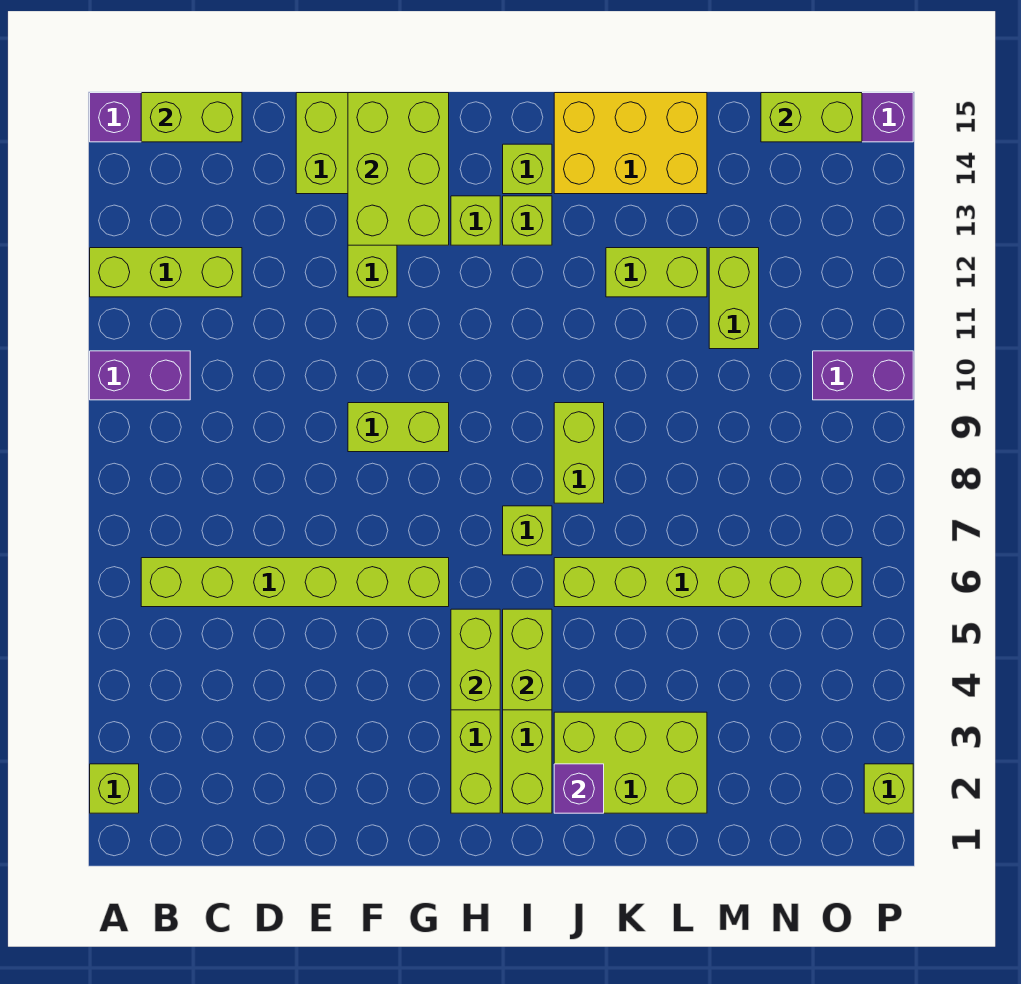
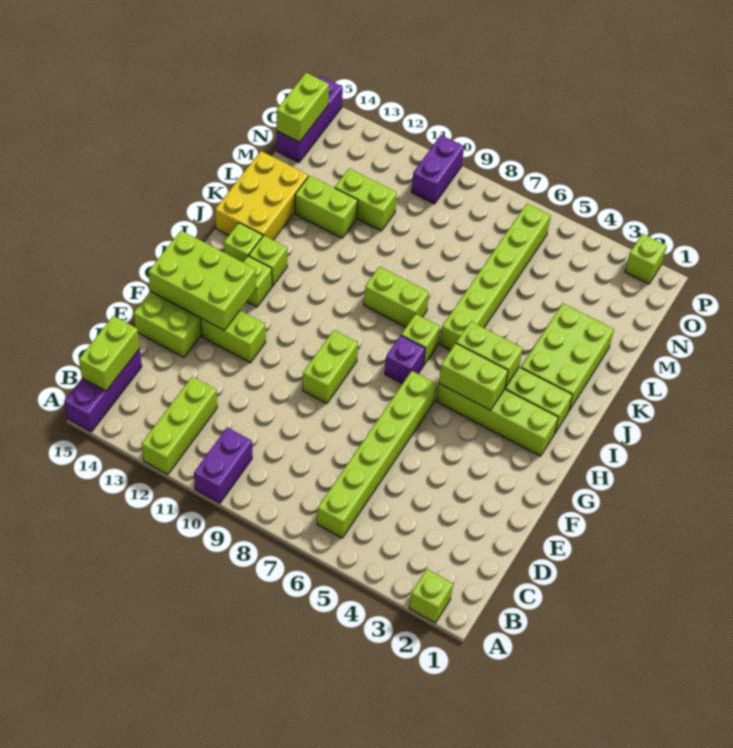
purple brick J2 level 2 -> purple brick H7 level 1
lime brick K12:L12 level 1 -> lime brick L12:L13 level 1

